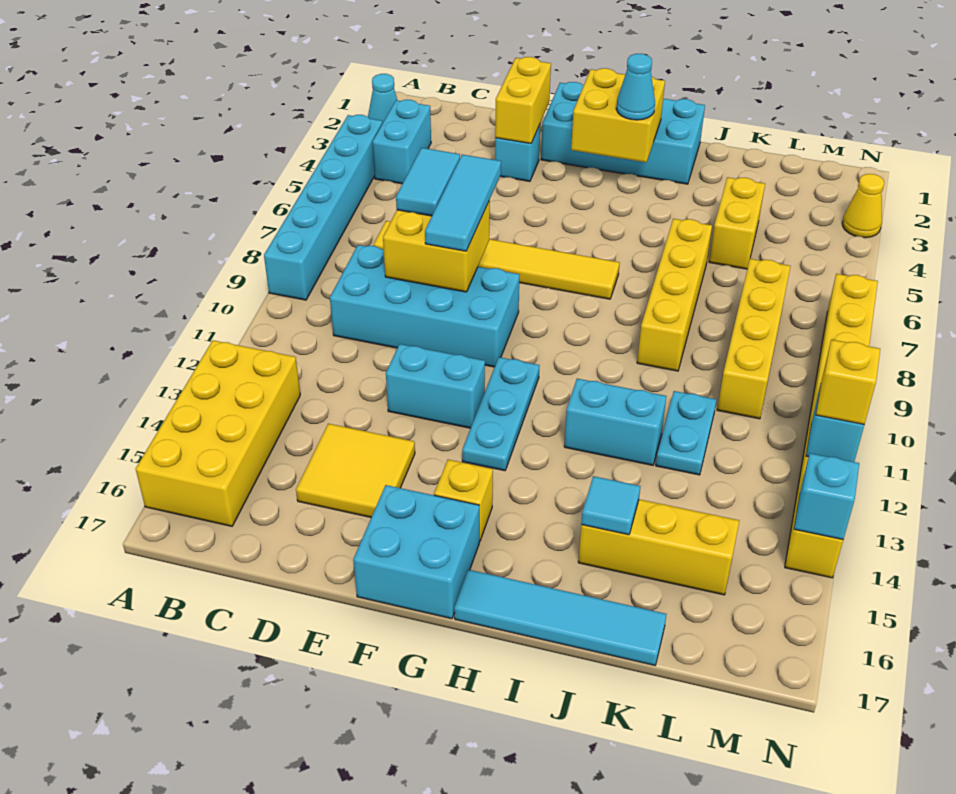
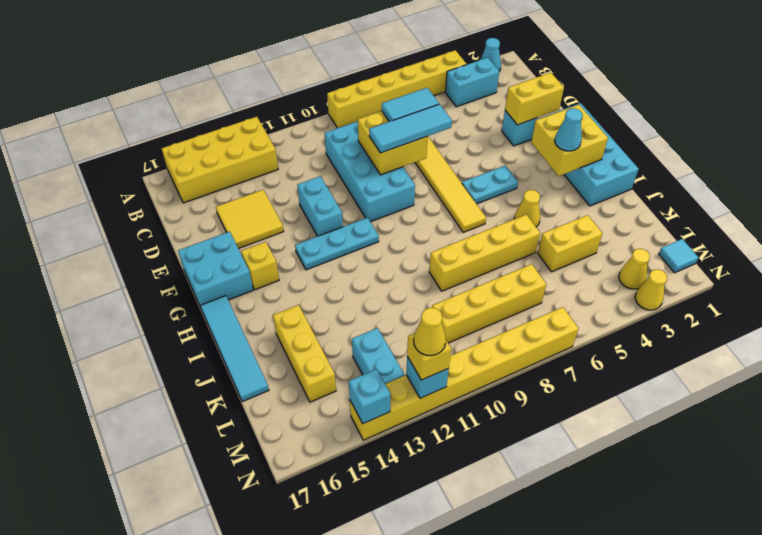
cyan brick A4:A9 level 1 -> yellow brick A4:A9 level 1
none -> yellow cone I5 level 1
cyan brick I12:J12 level 1 -> cyan brick L13:M13 level 1
cyan tile J15 level 2 -> cyan tile M1 level 1
cyan plate K11:K12 level 1 -> cyan plate G5:G6 level 1
none -> yellow cone M3 level 1
none -> yellow cone N12 level 4

